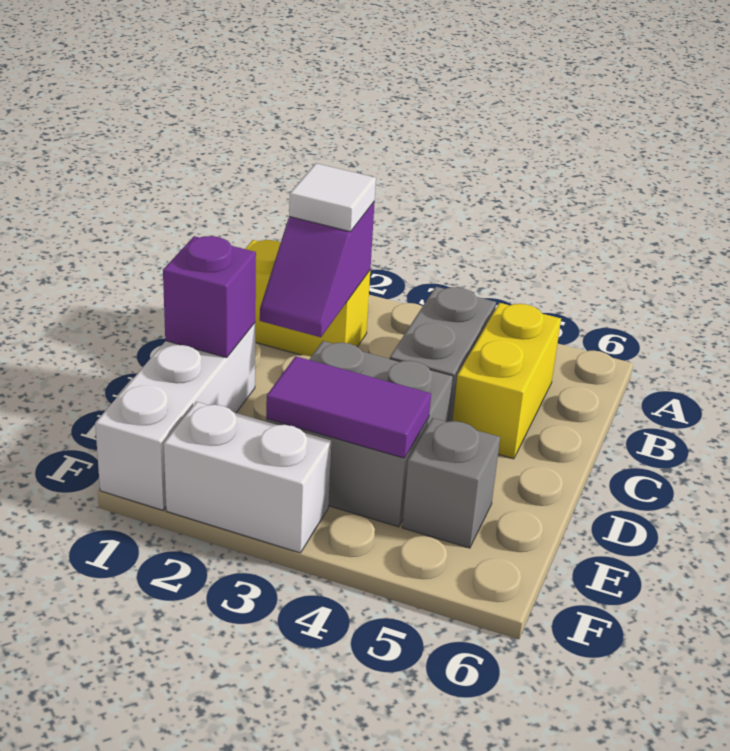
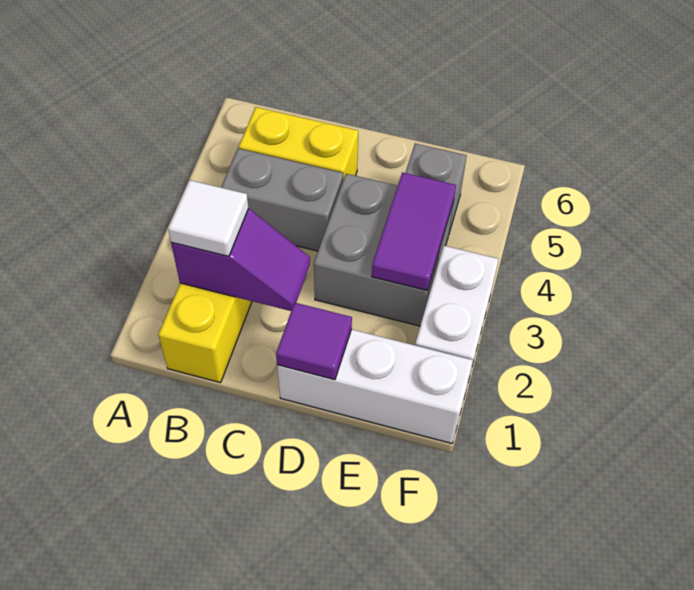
purple brick D1 level 2 -> purple tile D1 level 2

